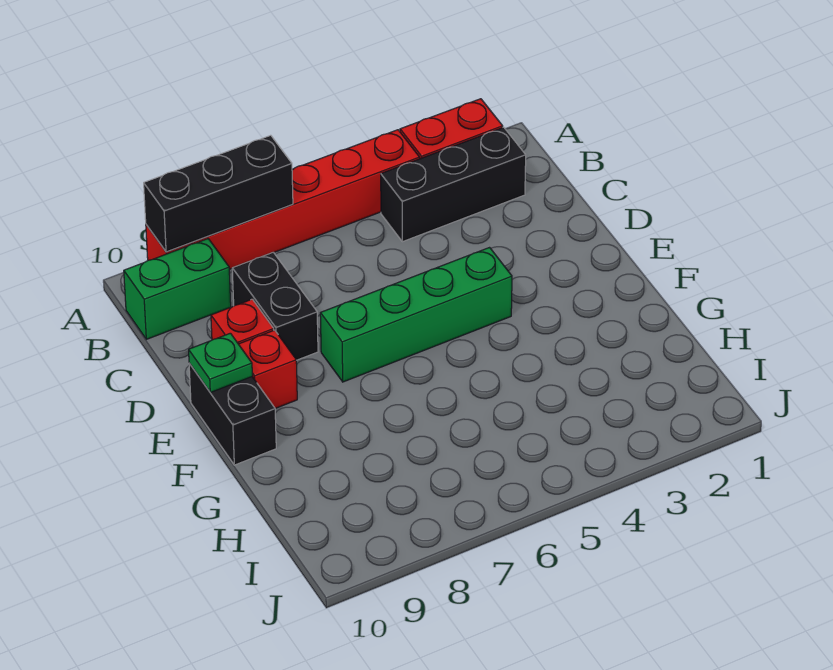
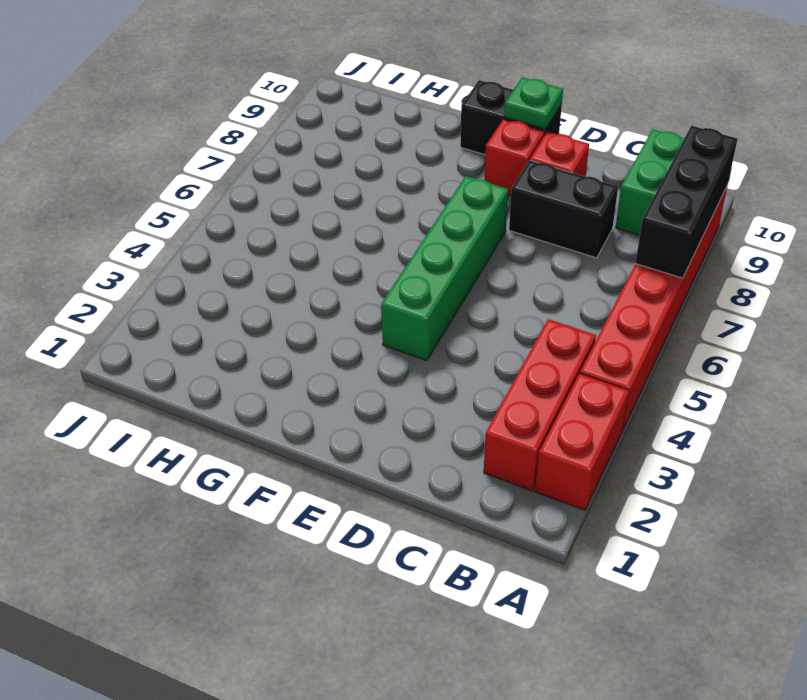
black brick B2:B4 level 1 -> red brick B2:B4 level 1

